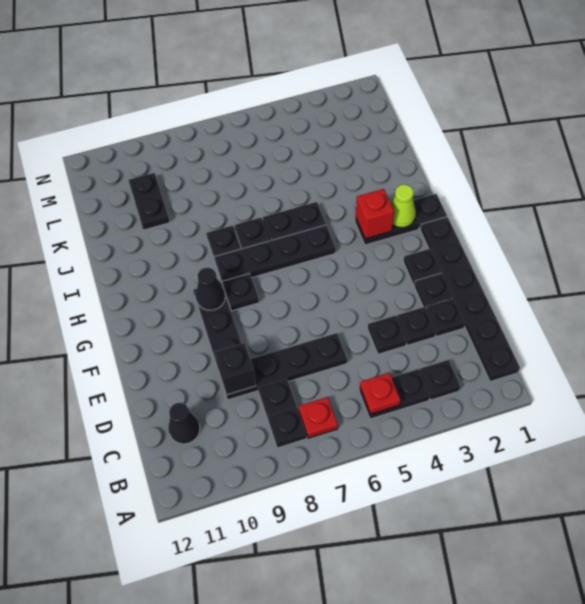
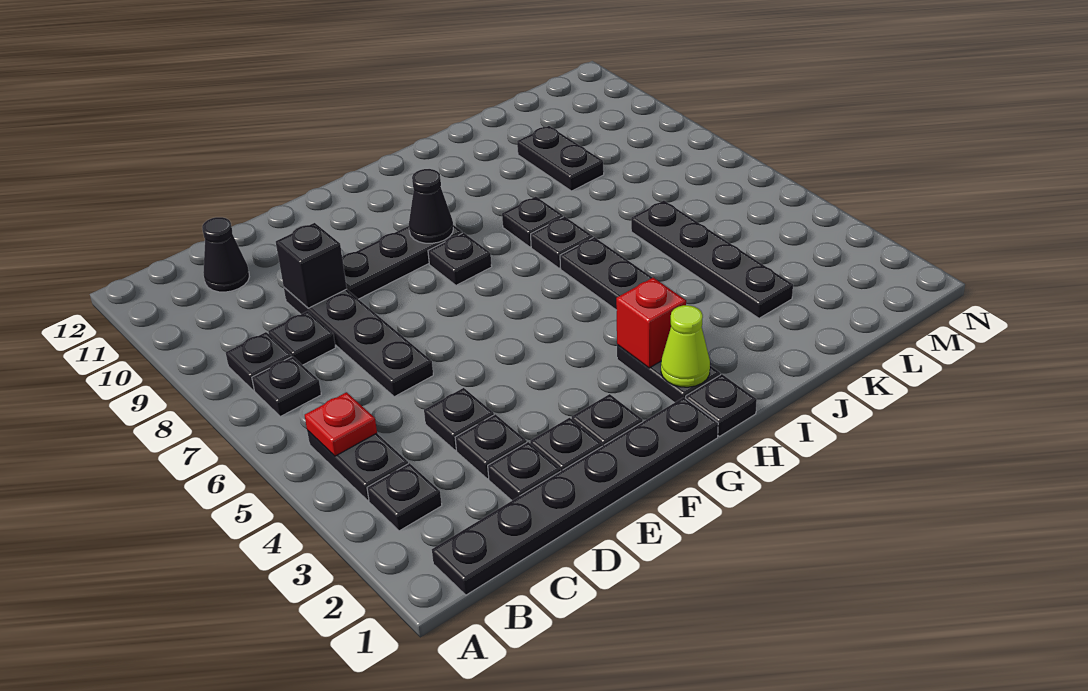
red plate B7 level 1 -> black plate B7 level 1
black plate H5:H8 level 1 -> black plate K3:K6 level 1
black plate K10:L10 level 1 -> black plate K9:K10 level 1

